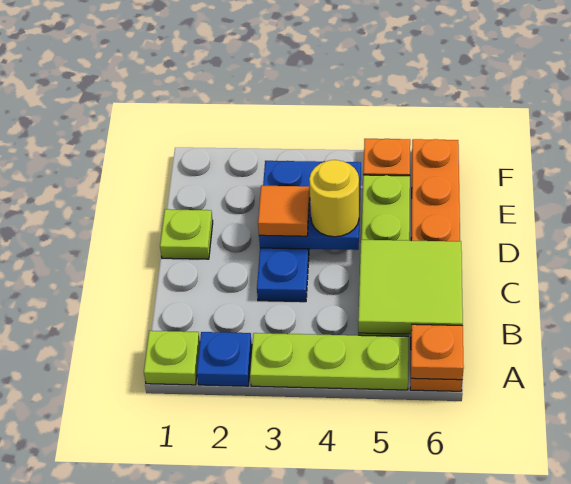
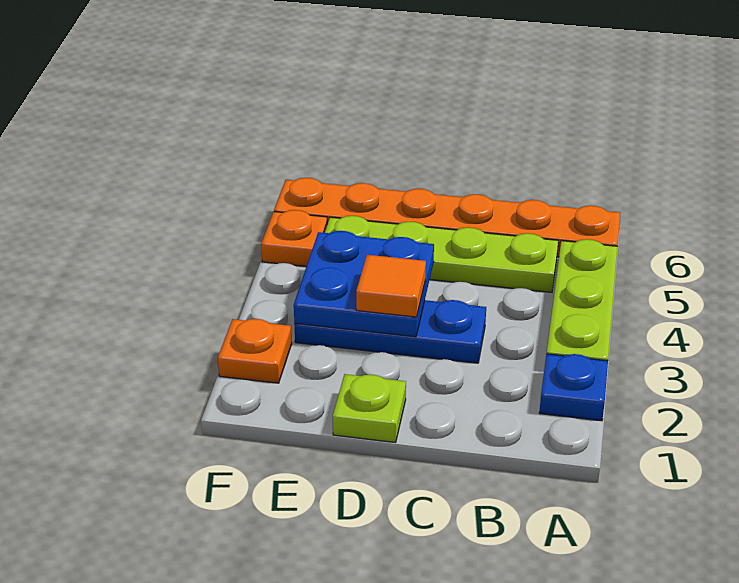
lime plate A1 level 1 -> none
orange plate A6 level 2 -> orange plate F2 level 1
lime tile B5:C6 level 2 -> none
yellow round brick D4 level 3 -> none

